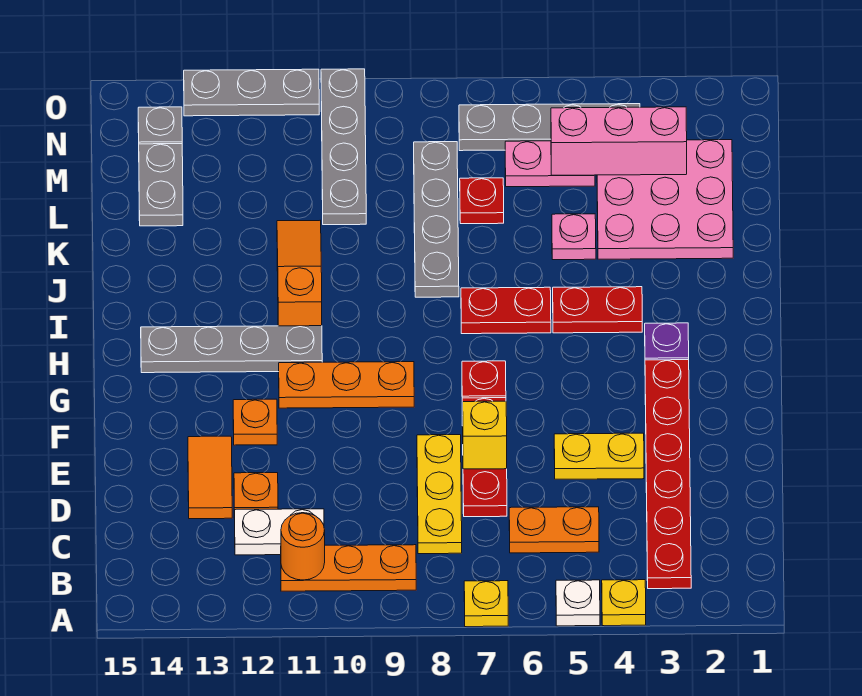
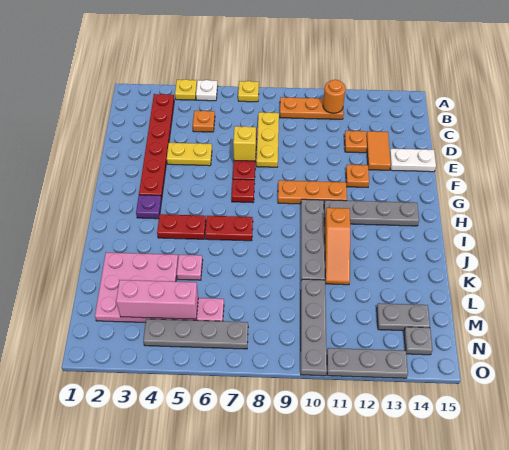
orange plate C5:C6 level 1 -> orange plate C5 level 1
white plate C11:C12 level 1 -> white plate E14:E15 level 1
grey plate J8:M8 level 1 -> grey plate H10:K10 level 1
red plate L7 level 1 -> none
grey plate L14:M14 level 1 -> grey plate M13:M14 level 1

